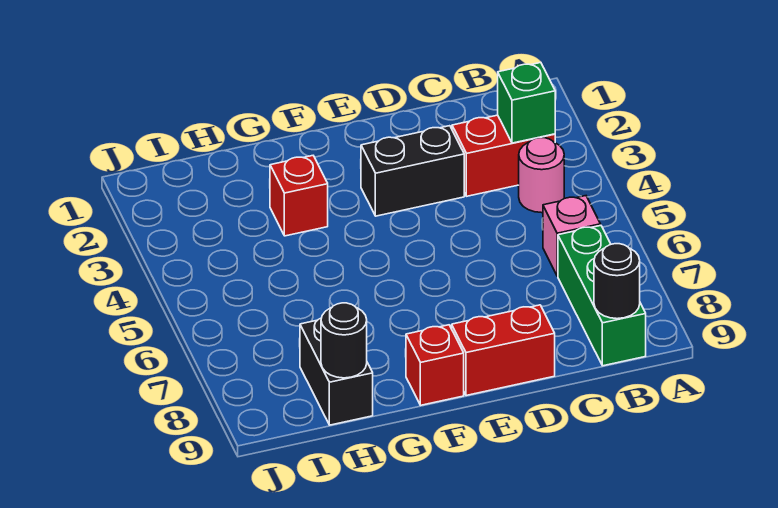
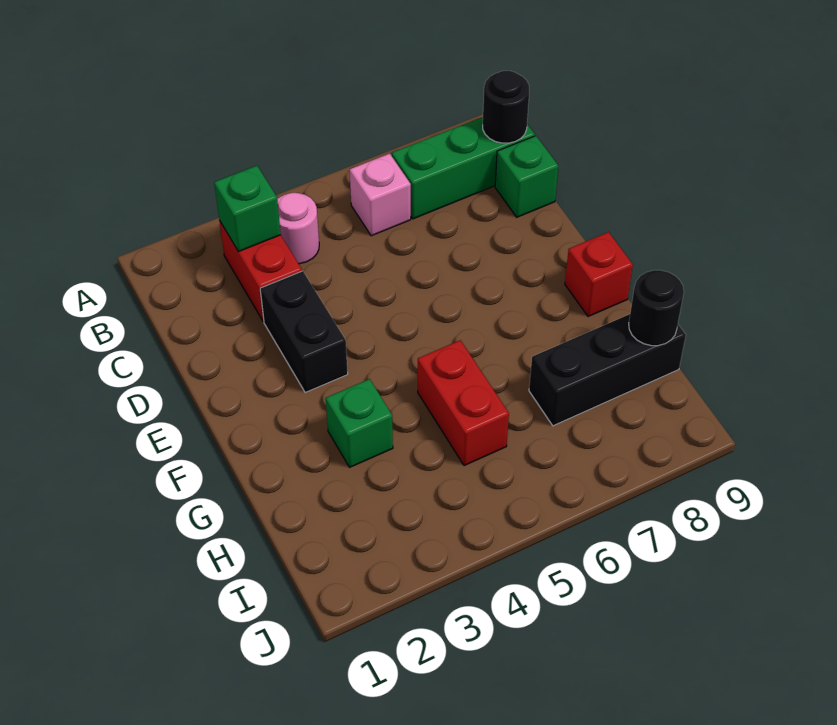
none -> green brick C9 level 1
red brick D9:E9 level 1 -> red brick G5:H5 level 1
red brick G3 level 1 -> green brick G3 level 1
black brick H8:H9 level 1 -> black brick H7:H9 level 1

